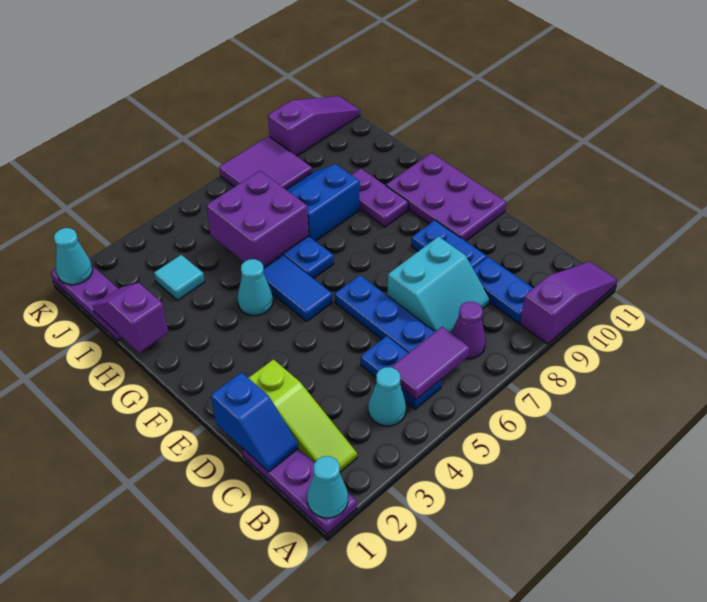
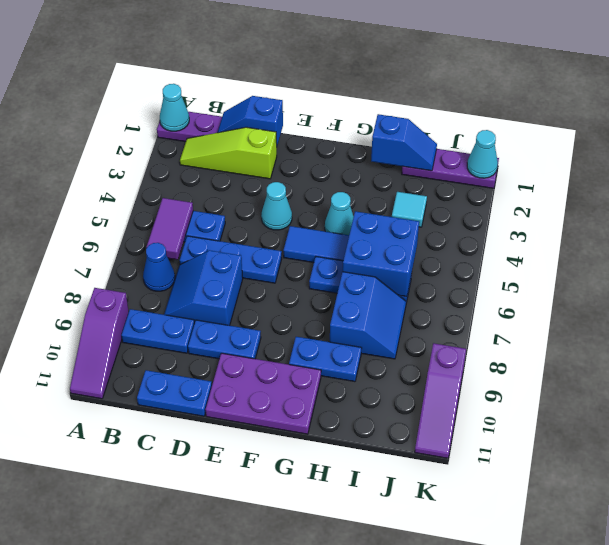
cyan cone B4 level 1 -> cyan cone E4 level 1
purple cone B7 level 1 -> blue cone B7 level 1
cyan slope C7:D8 level 1 top D -> blue slope C7:D8 level 1 top D
none -> blue plate C11:D11 level 1
purple plate G9:H9 level 1 -> blue plate G9:H9 level 1
purple slope H1:I1 level 2 top H -> blue slope H1:I1 level 2 top H
purple brick H5:I6 level 2 -> blue brick H5:I6 level 2
purple tile J7:K8 level 1 -> none

